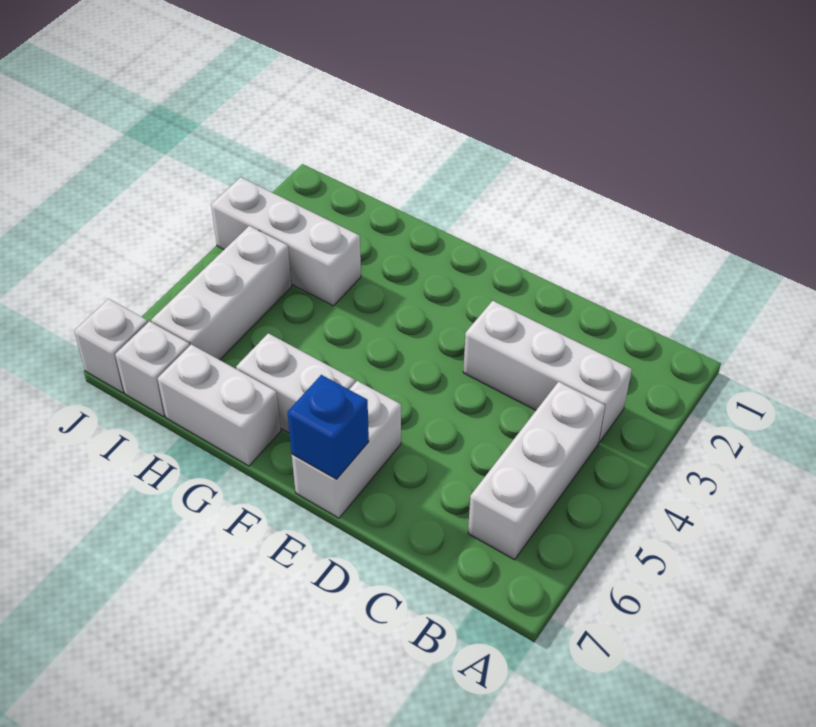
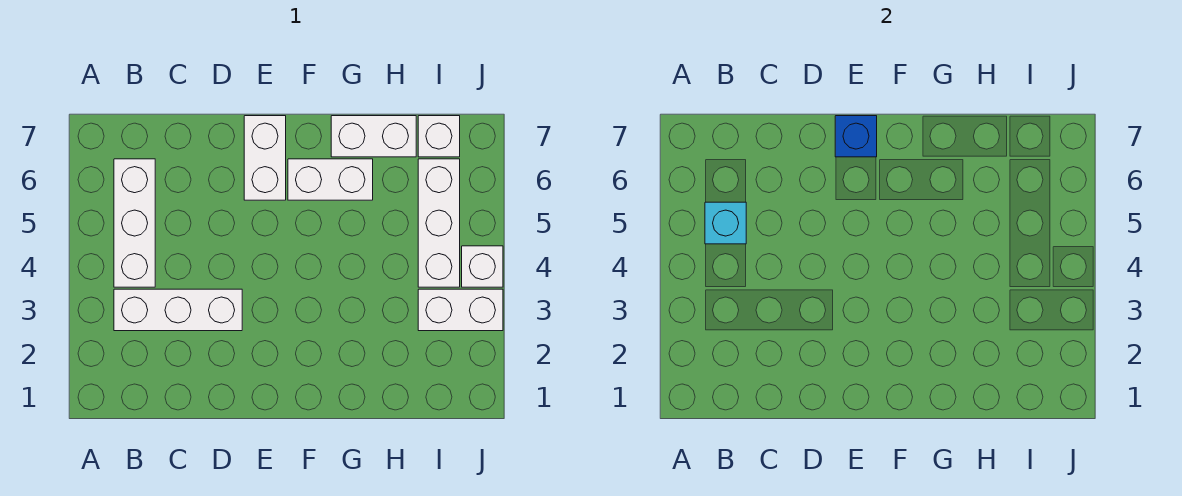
none -> cyan brick B5 level 2
white brick H3:J3 level 1 -> white brick I3:J3 level 1
white brick J7 level 1 -> white brick J4 level 1

